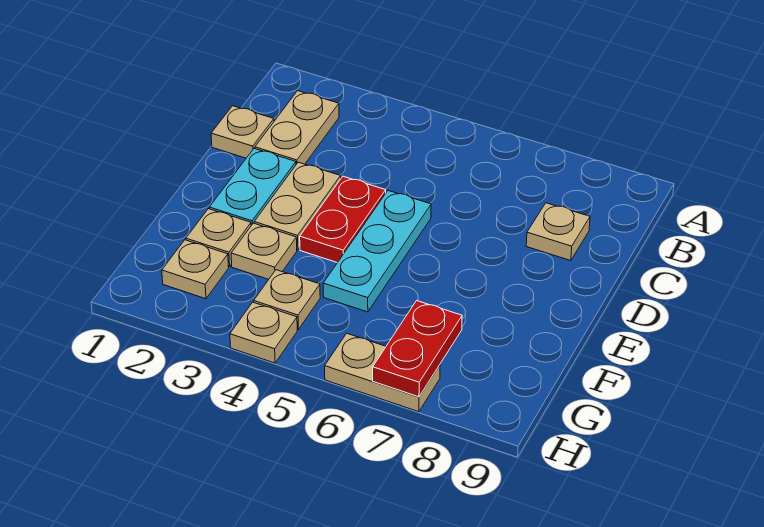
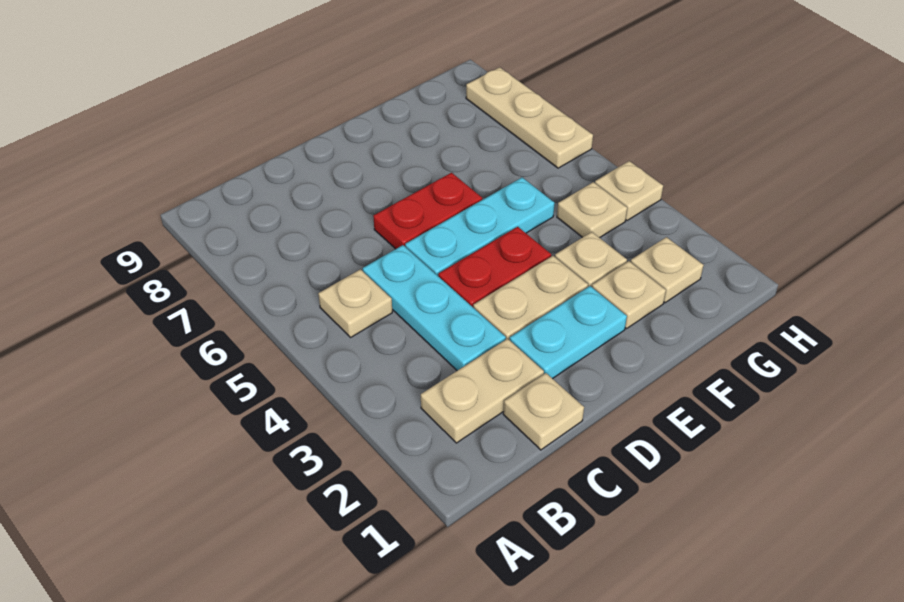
none -> cyan plate C3:C5 level 1
tan plate C8 level 1 -> tan plate B5 level 1
red plate G7:H7 level 2 -> red plate D6:E6 level 1
tan plate H6:H7 level 1 -> tan plate H6:H8 level 1

